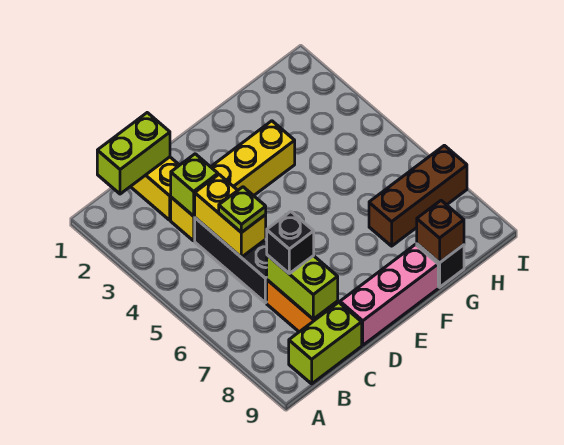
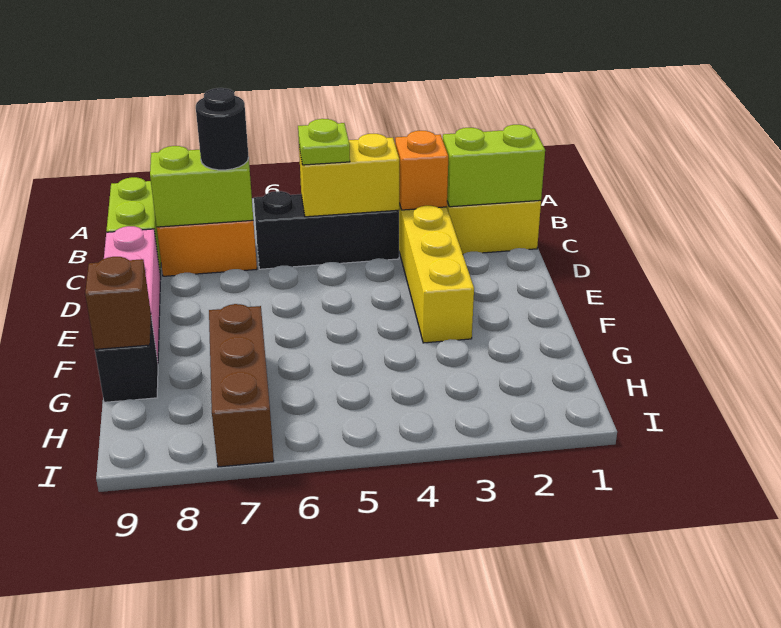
lime brick B1:C1 level 2 -> lime brick C1:C2 level 2
lime brick C3 level 2 -> orange brick C3 level 2
black brick C7 level 3 -> black round brick C7 level 3

